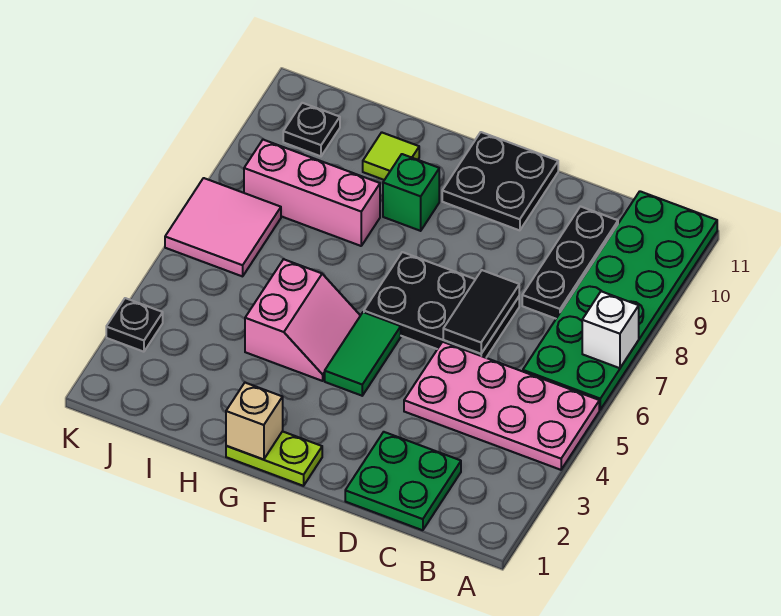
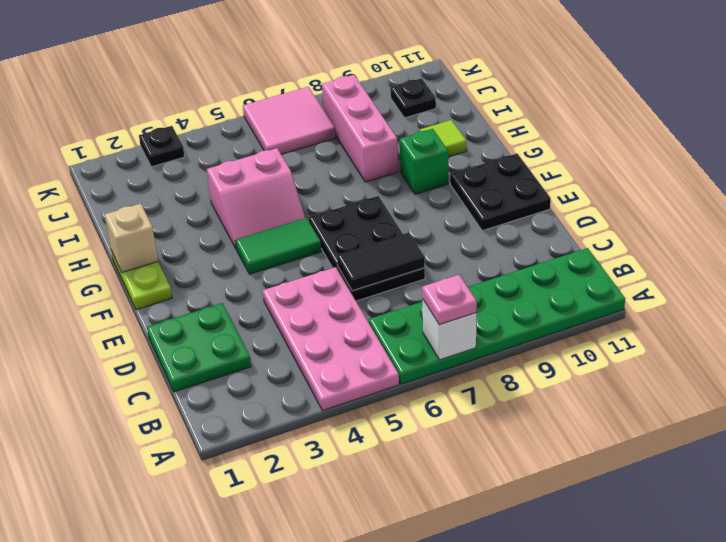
none -> pink plate A7 level 3
black plate C8:C10 level 1 -> none

